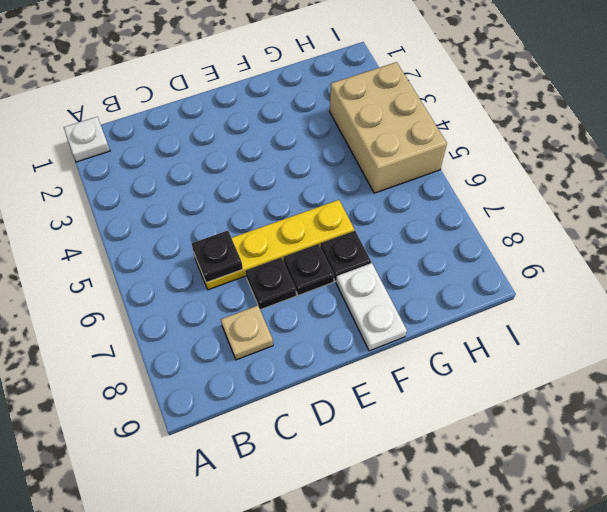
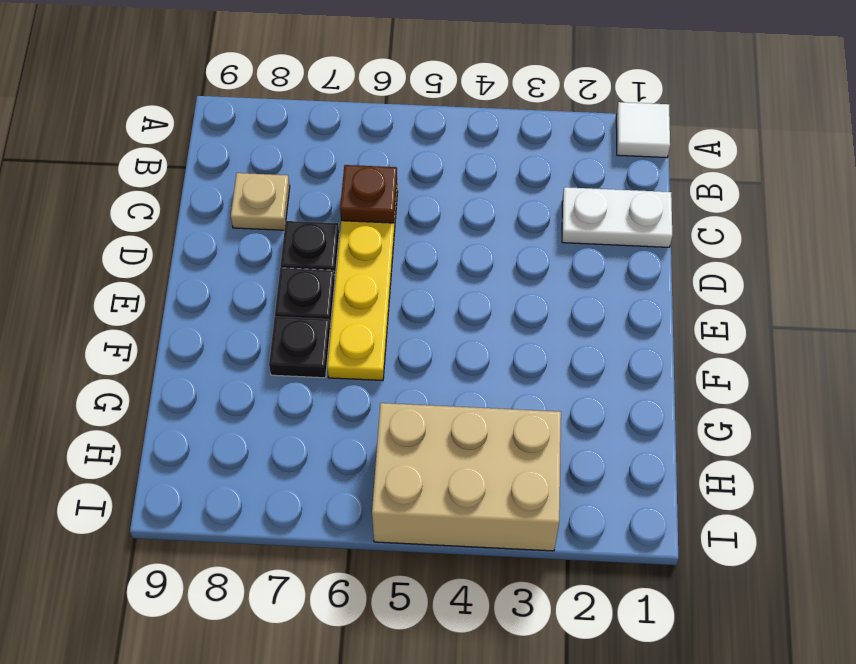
white plate A1 level 1 -> white tile A1 level 1
black plate C6 level 2 -> brown plate C6 level 2
white plate F8:F9 level 1 -> white plate C1:C2 level 1

